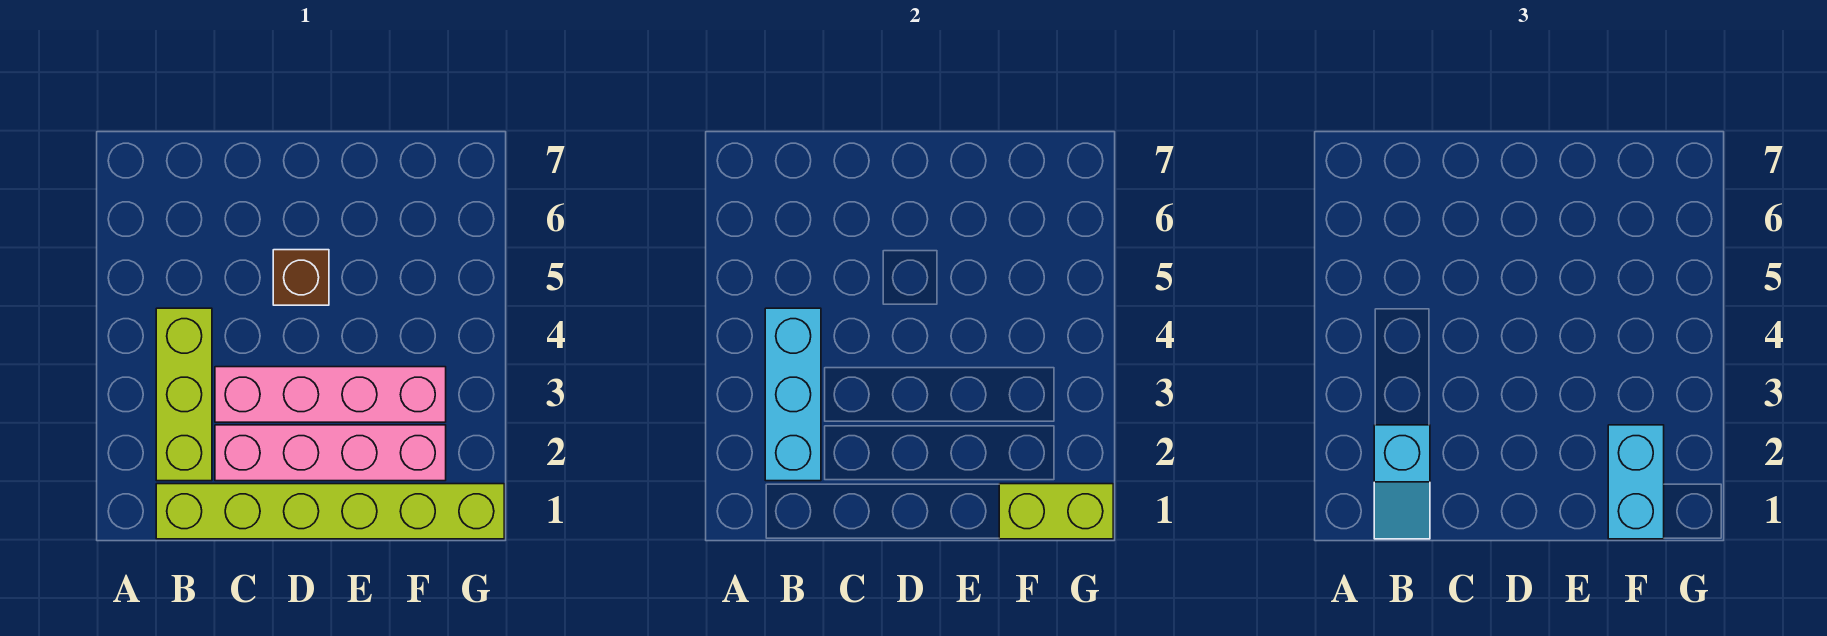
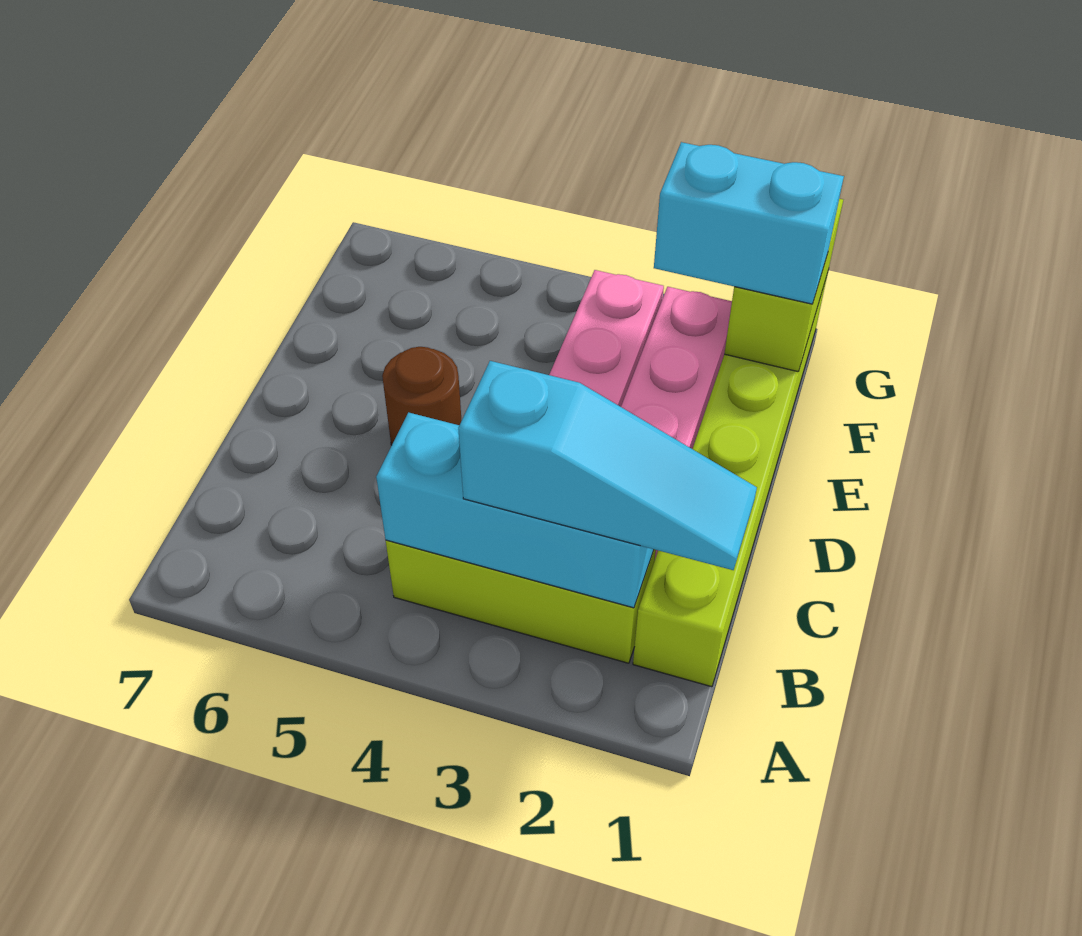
cyan slope B1:B2 level 3 top 2 -> cyan slope B1:B3 level 3 top 3
brown brick D5 level 1 -> brown round brick D5 level 1

